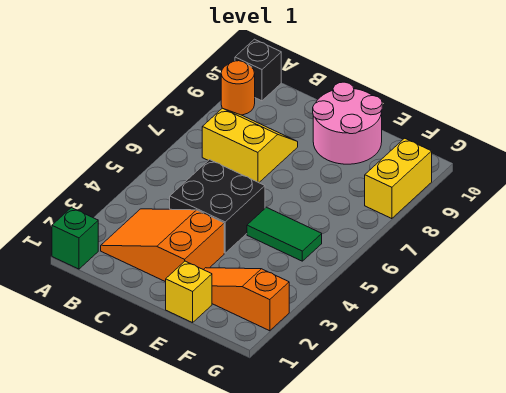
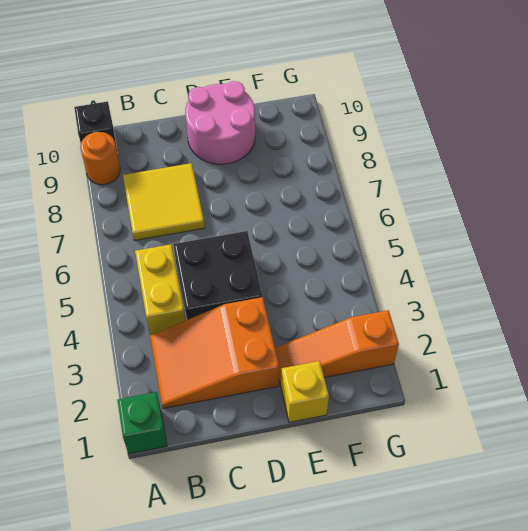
yellow slope B7:C8 level 1 top 7 -> yellow tile B7:C8 level 1
green tile E5:F5 level 1 -> none
yellow brick G8:G9 level 1 -> yellow brick B4:B5 level 1

